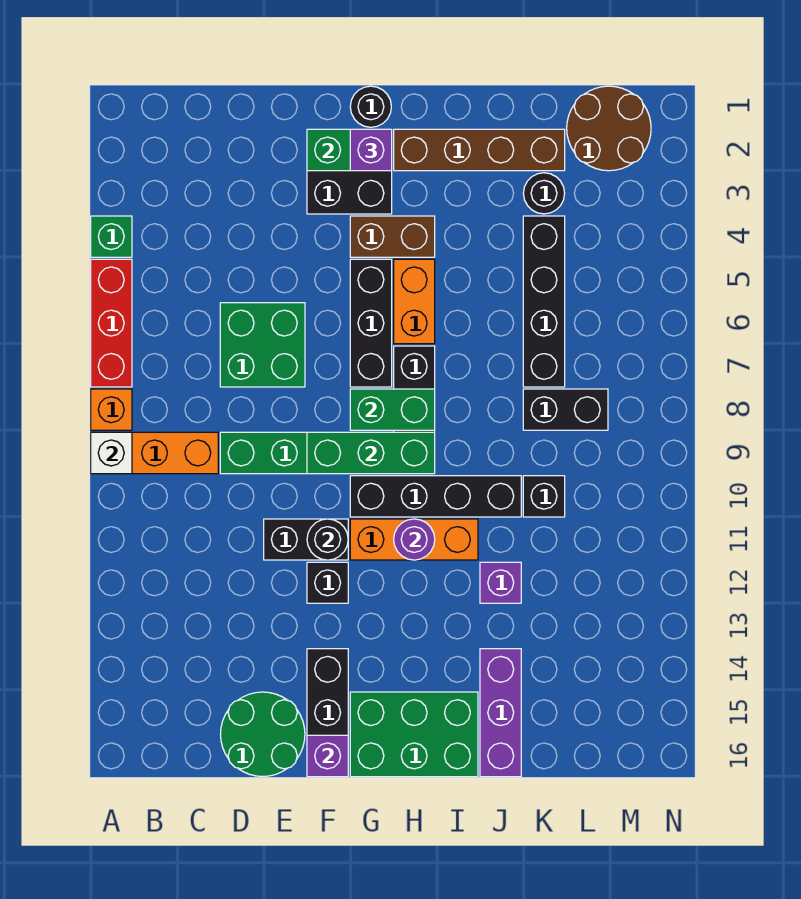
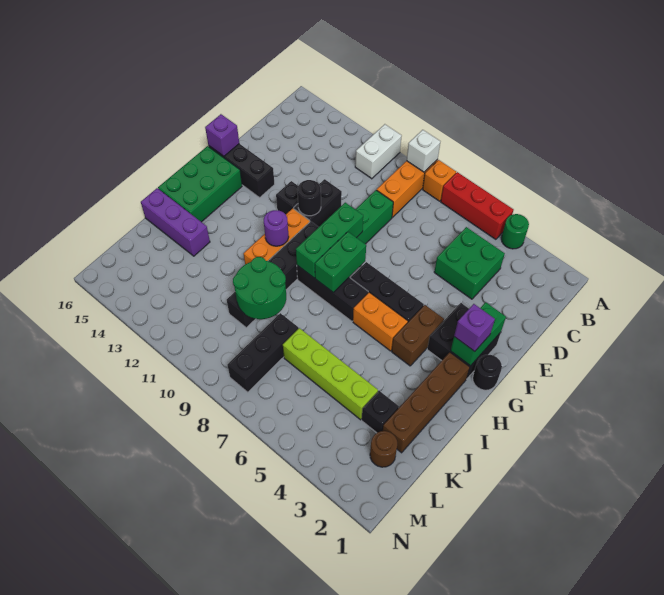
green brick A4 level 1 -> green round brick A4 level 1
none -> white brick A11:B11 level 1
green brick D6:E7 level 1 -> green brick C4:D5 level 1
green round brick D15:E16 level 1 -> green round brick J9:K10 level 2
purple brick J12 level 1 -> none
black round brick K3 level 1 -> black brick K3 level 1
black brick K4:K7 level 1 -> lime brick K4:K7 level 1
black brick K8:L8 level 1 -> black brick K8:M8 level 1
brown round brick L1:M2 level 1 -> brown round brick L2 level 1

